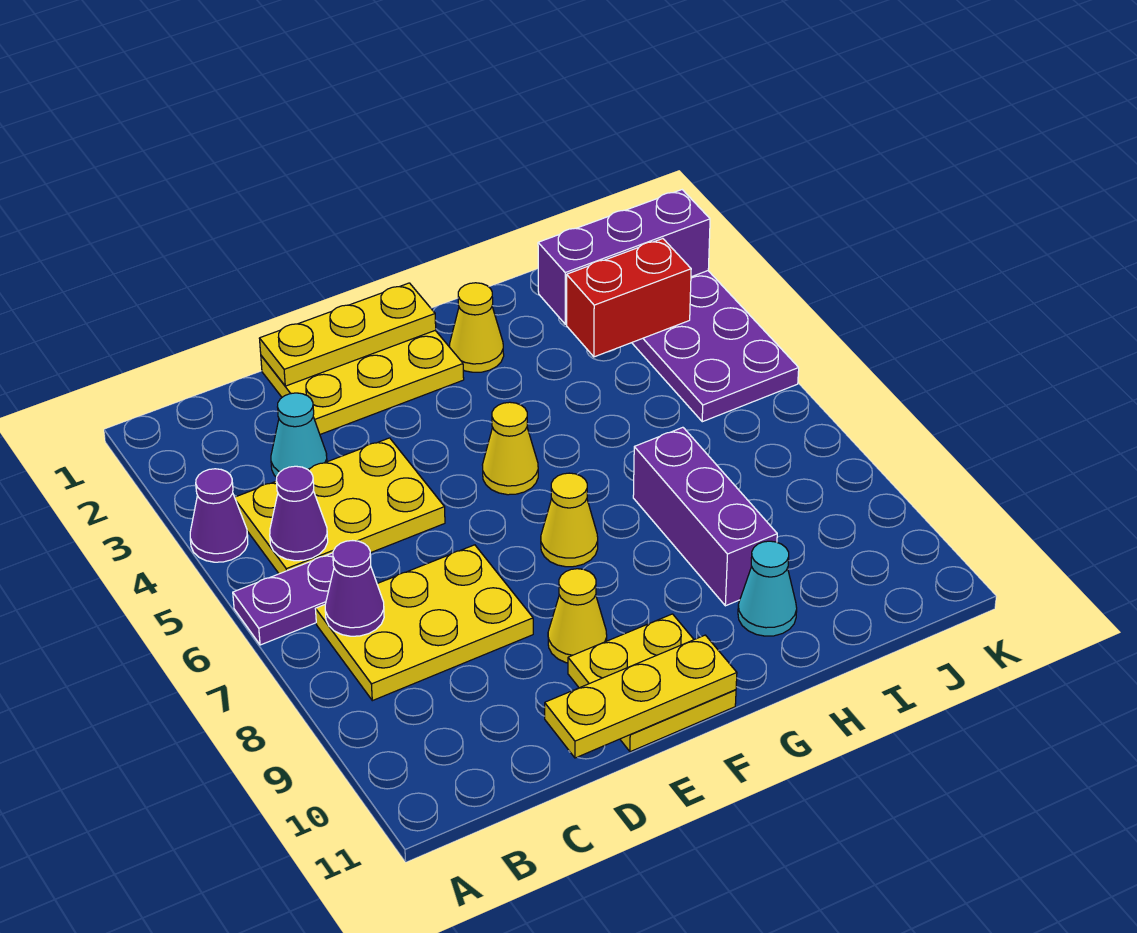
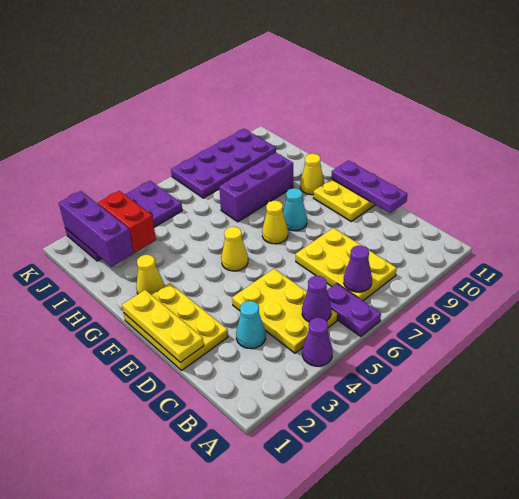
yellow plate D11:F11 level 2 -> purple plate D11:F11 level 2
yellow cone E9 level 1 -> yellow cone G10 level 1
cyan cone H10 level 1 -> cyan cone F8 level 1
none -> purple plate J7:K10 level 1

